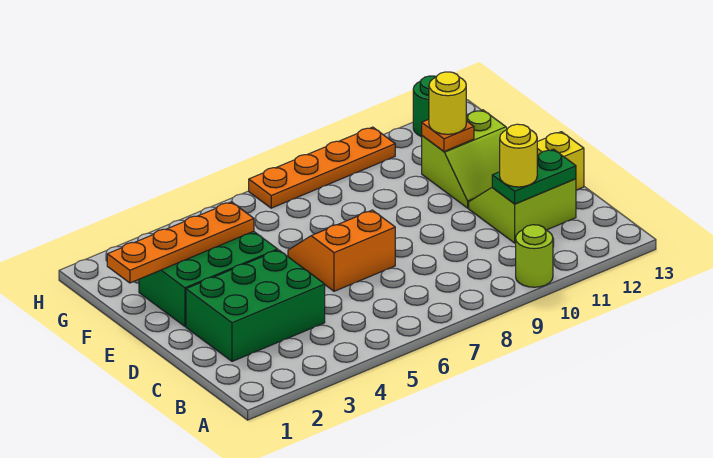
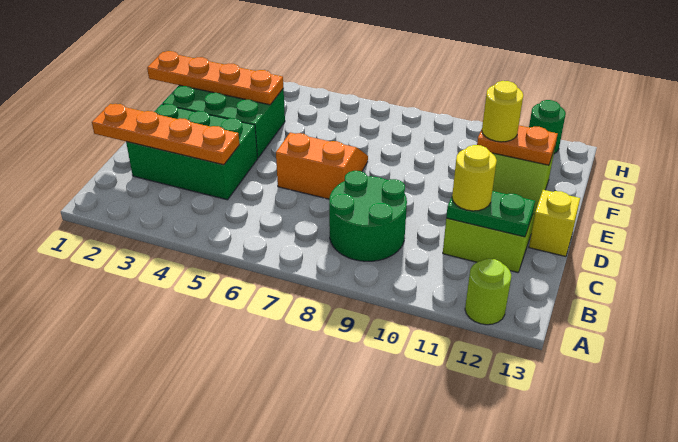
lime round brick A10 level 1 -> lime round brick A12 level 1
none -> green round brick B8:C9 level 1
orange plate F11 level 2 -> orange plate F11:F12 level 2
orange plate H7:H10 level 1 -> orange plate C1:C4 level 2

